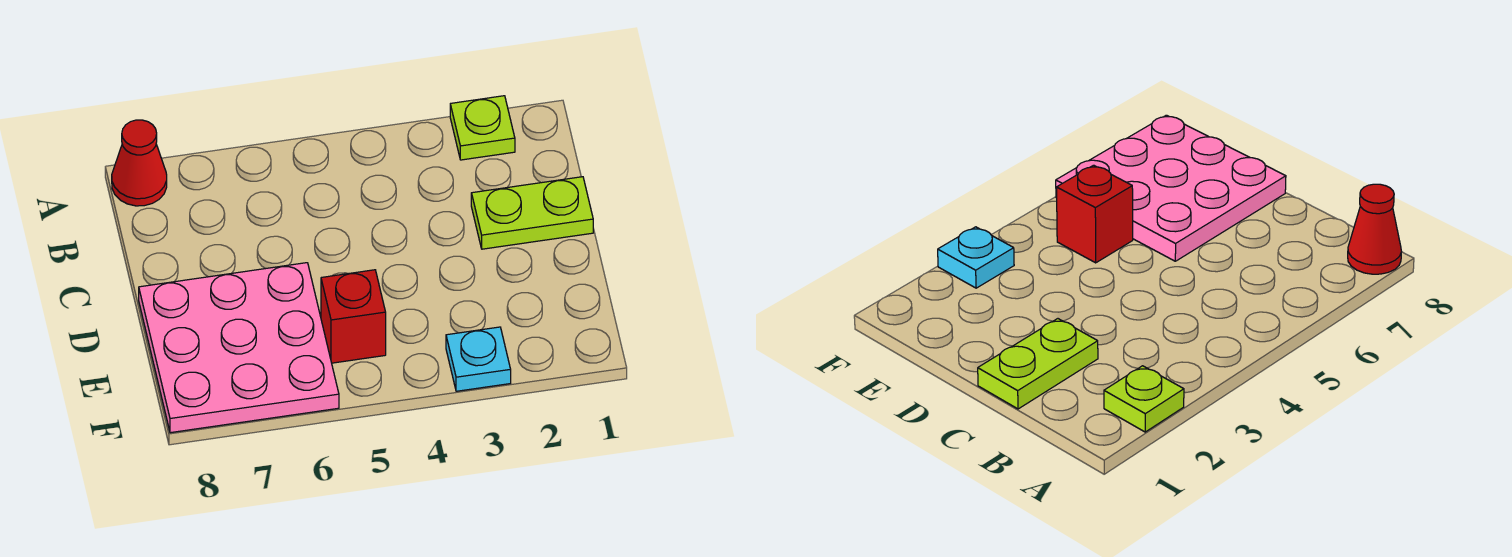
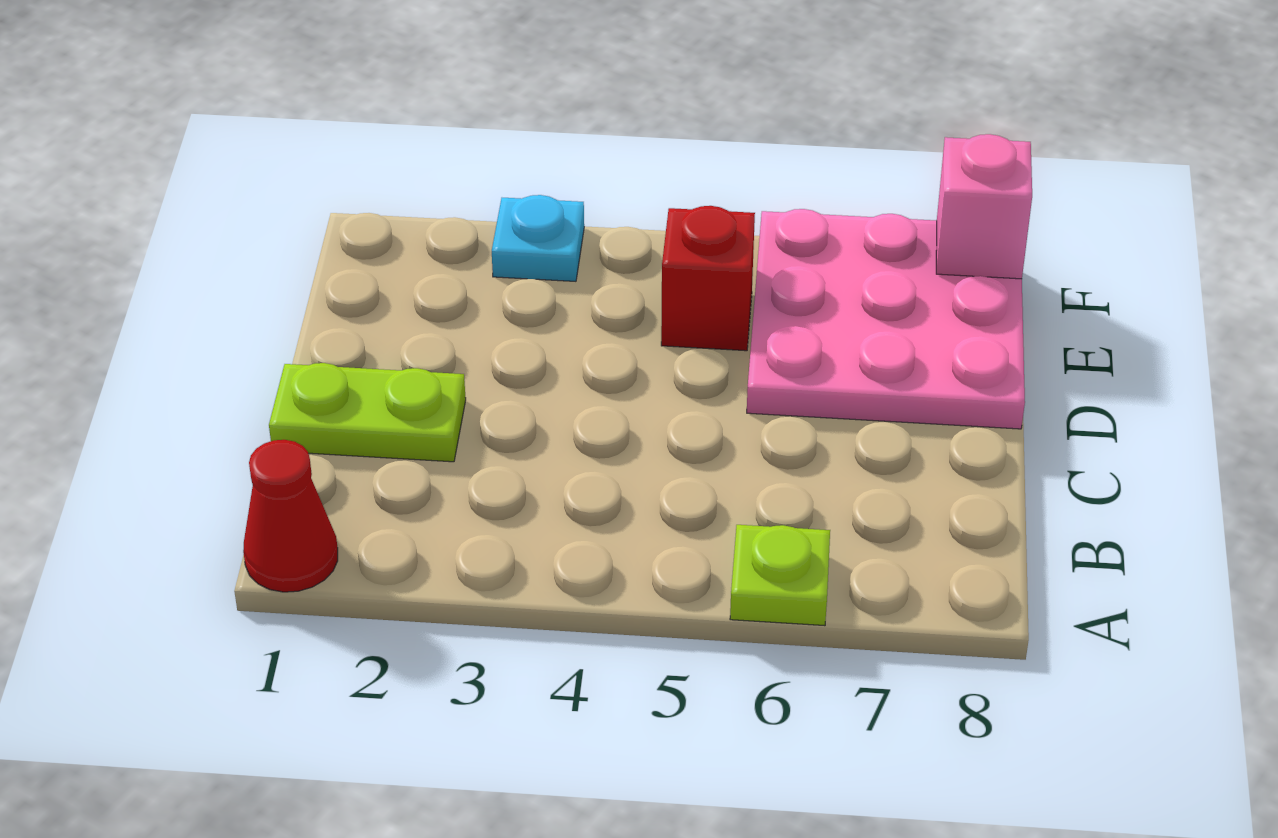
lime plate A2 level 1 -> lime plate A6 level 1
red cone A8 level 1 -> red cone A1 level 1
none -> pink brick F8 level 2

